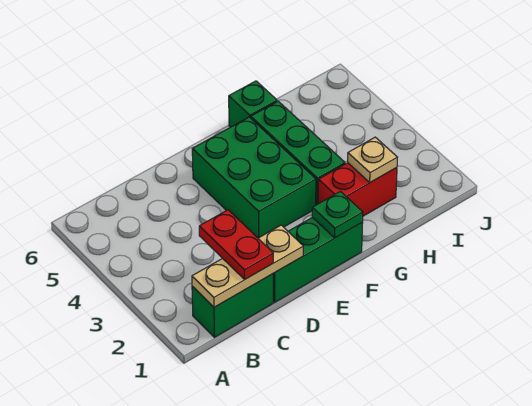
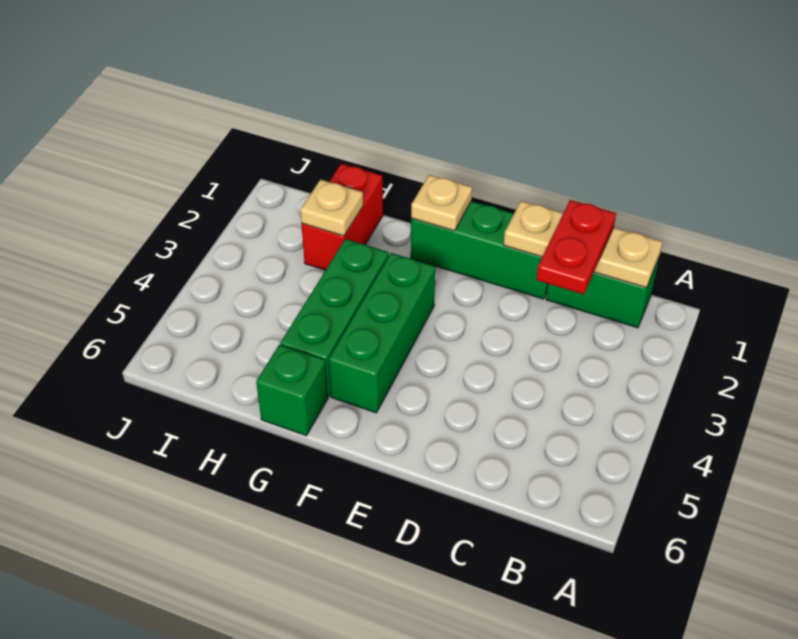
green brick E3:F5 level 1 -> green brick F3:F5 level 1
green plate F1 level 2 -> tan plate F1 level 2
red brick G2:H2 level 1 -> red brick H1:H2 level 1

